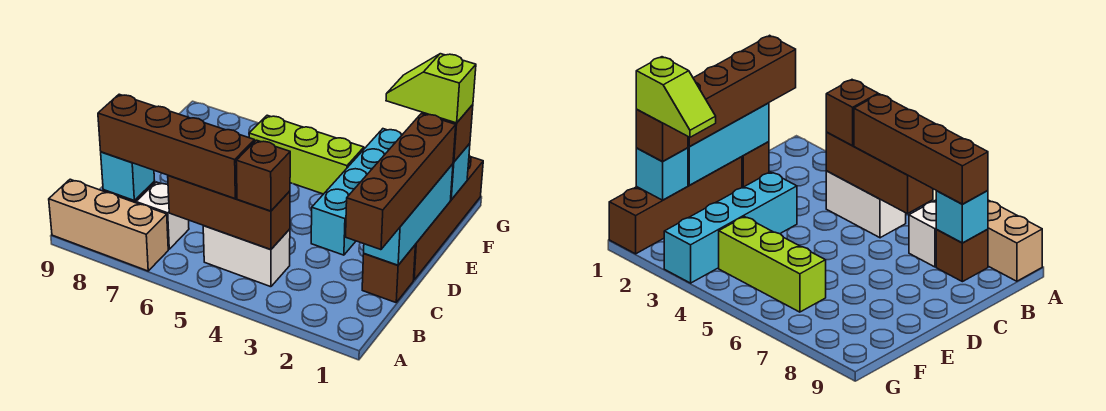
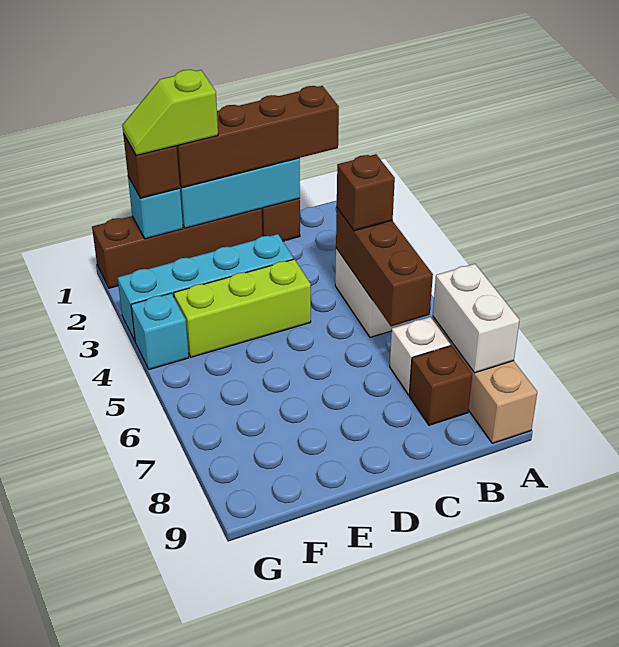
none -> white brick A7:A8 level 2
brown brick B5:B8 level 3 -> none
cyan brick B8 level 2 -> cyan brick G4 level 1
lime slope F1:F2 level 4 top 1 -> lime slope E1:F1 level 4 top E
lime brick F4:F6 level 1 -> lime brick D4:F4 level 1

